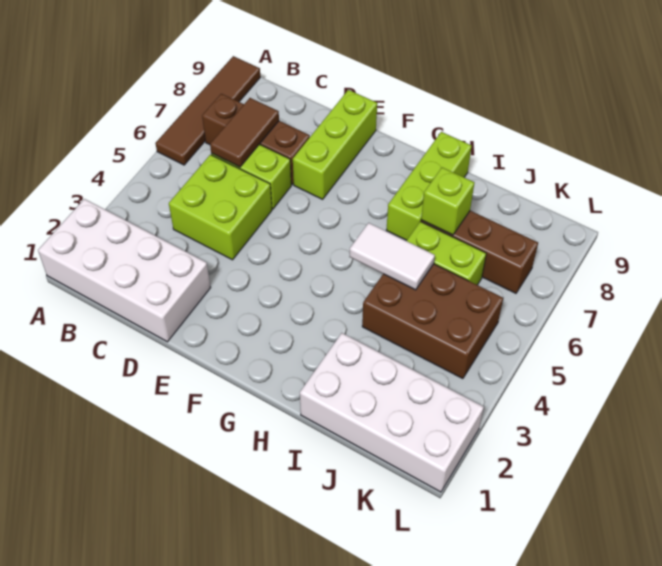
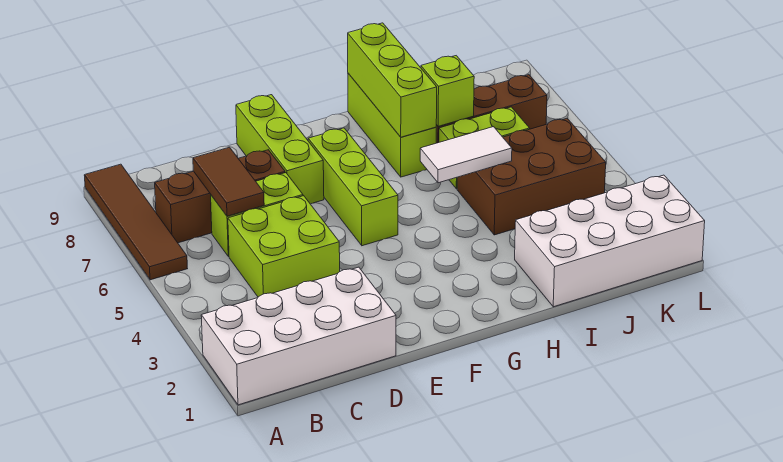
none -> lime brick F5:F7 level 1
none -> lime brick H7:H9 level 2

